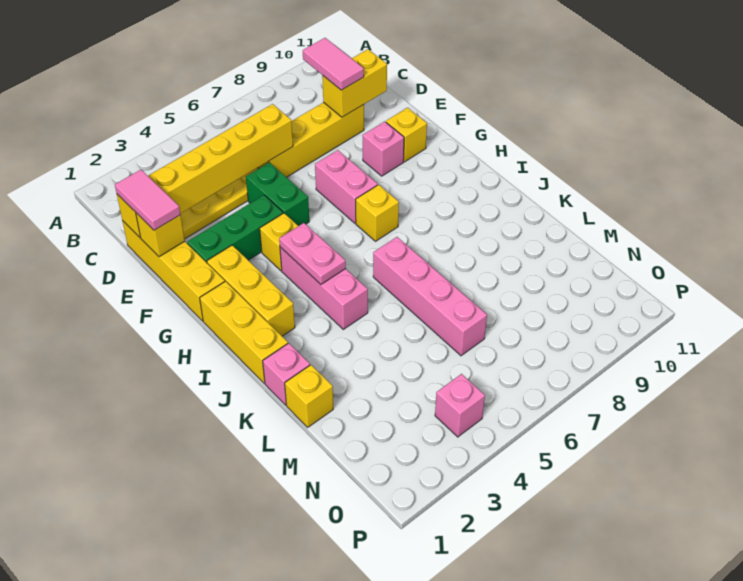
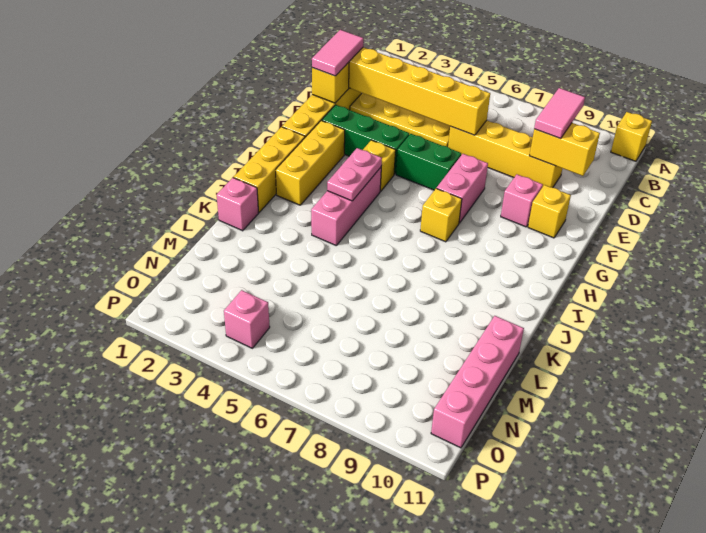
green brick E5:F5 level 1 -> green brick F5:F6 level 1
pink brick J6:M6 level 1 -> pink brick L11:O11 level 1
yellow brick L1 level 1 -> yellow brick A11 level 1

